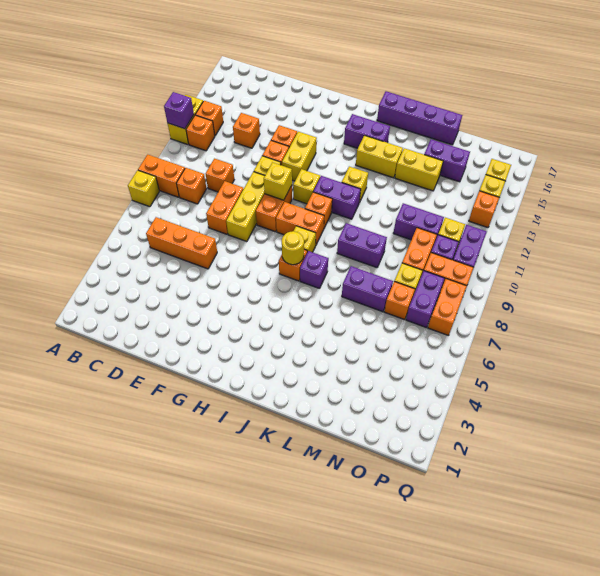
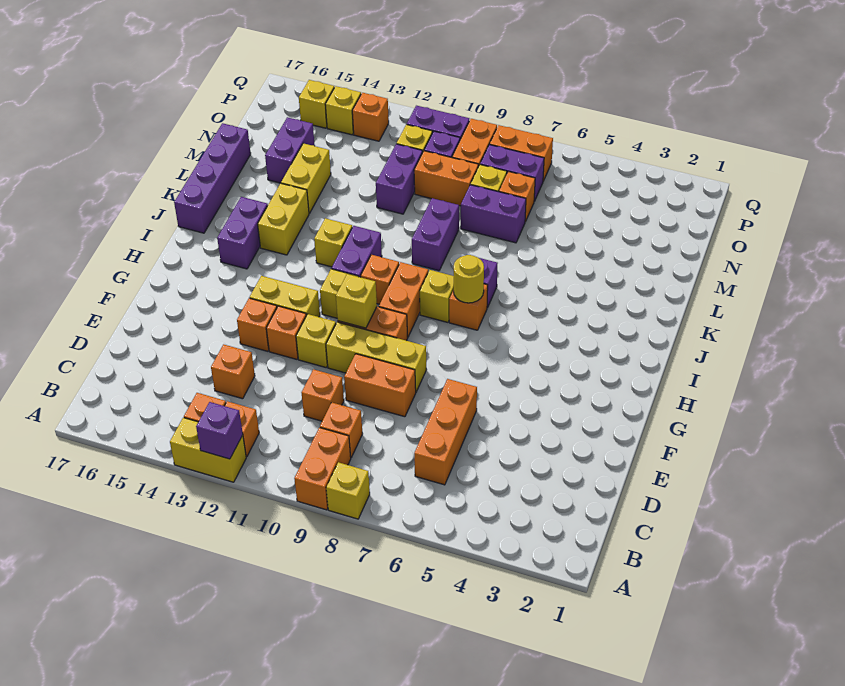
purple brick L7:M7 level 1 -> purple brick M7:M8 level 1

